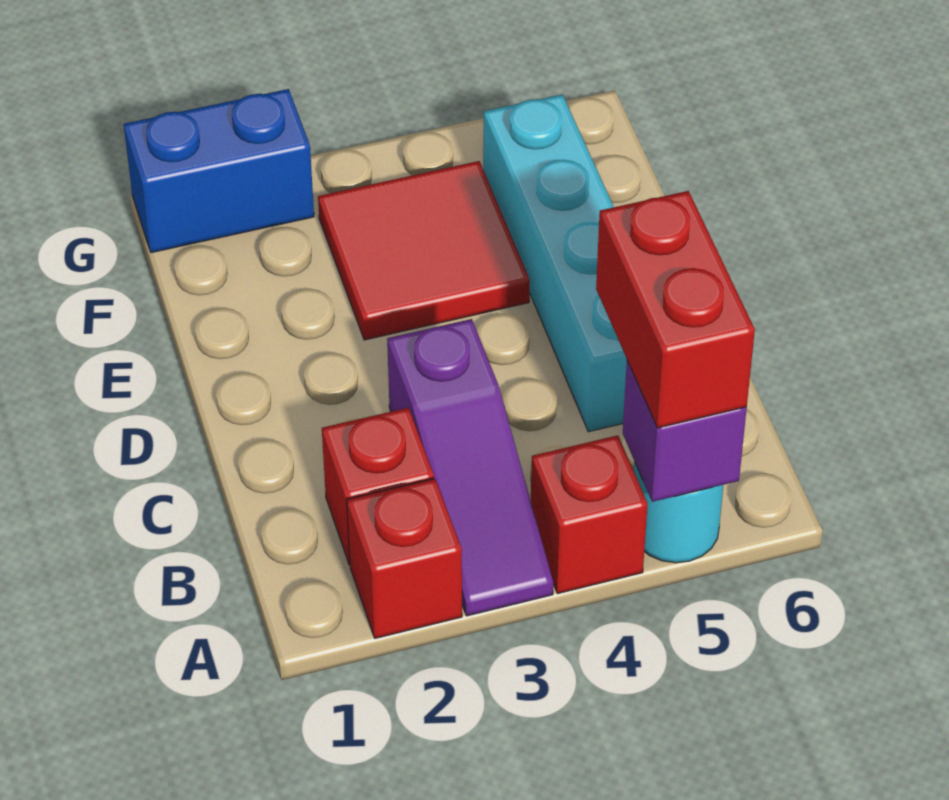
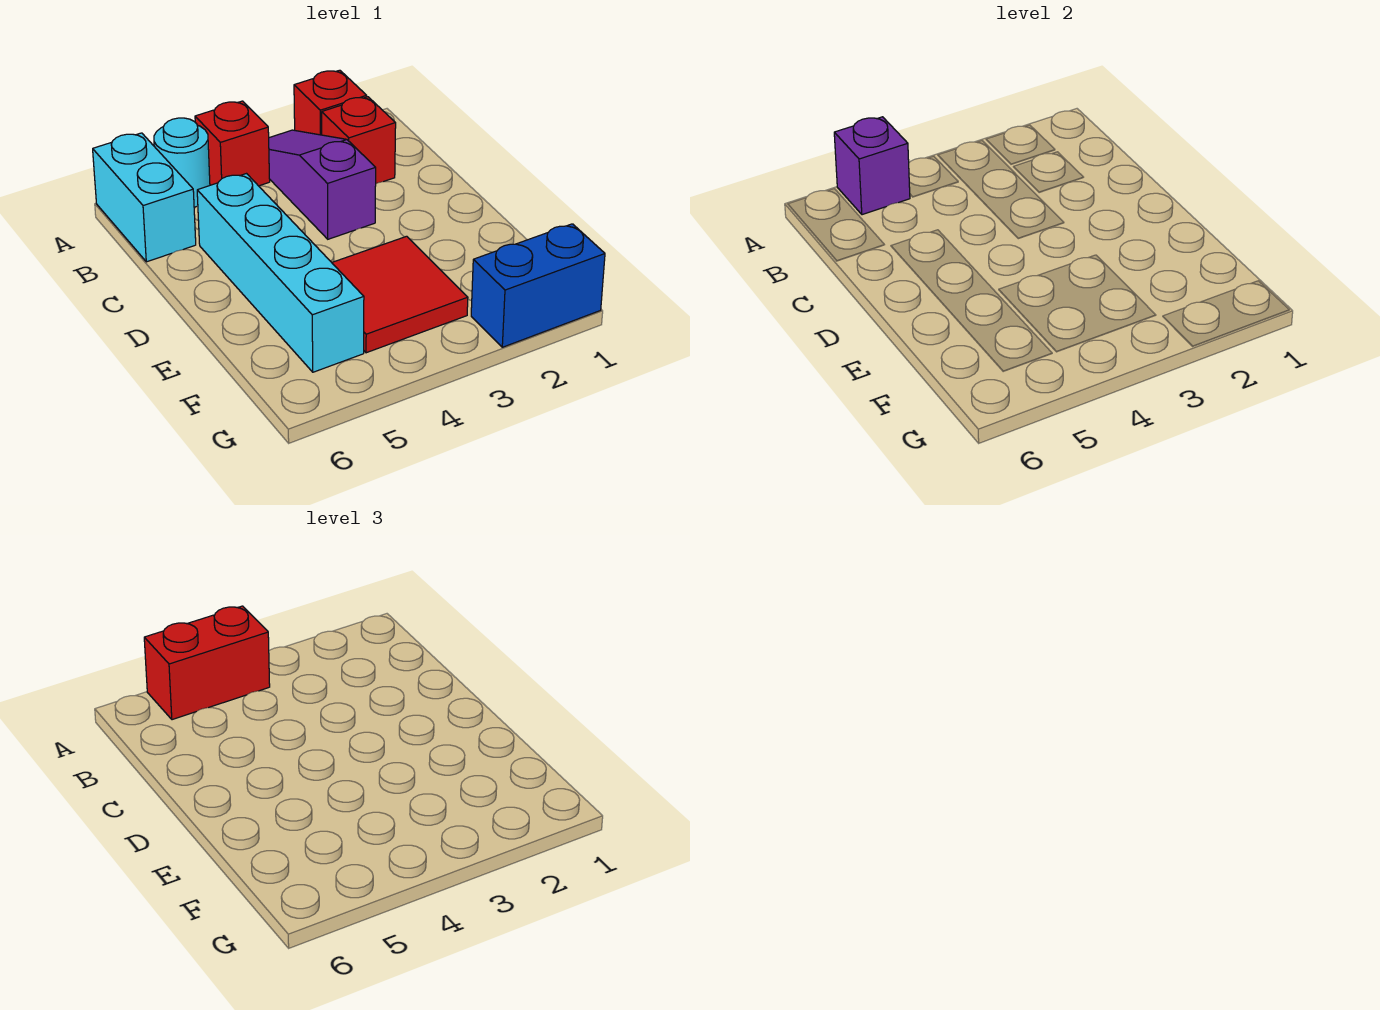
red brick A5:B5 level 3 -> red brick A4:A5 level 3
none -> cyan brick A6:B6 level 1

